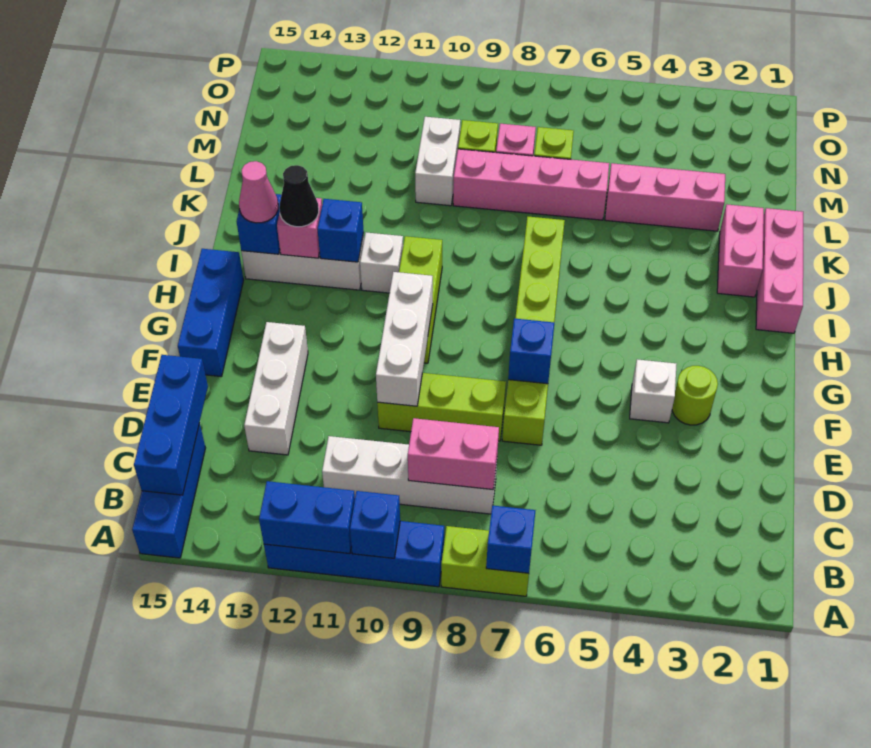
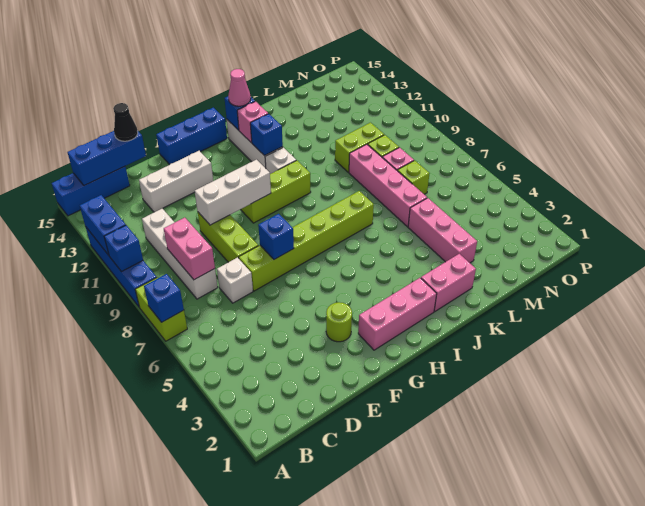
white brick F4 level 1 -> white brick D7 level 1
pink brick I1:K1 level 1 -> pink brick G2:I2 level 1
black cone I13 level 3 -> black cone D15 level 3
white brick L10:M10 level 1 -> lime brick L10:M10 level 1

